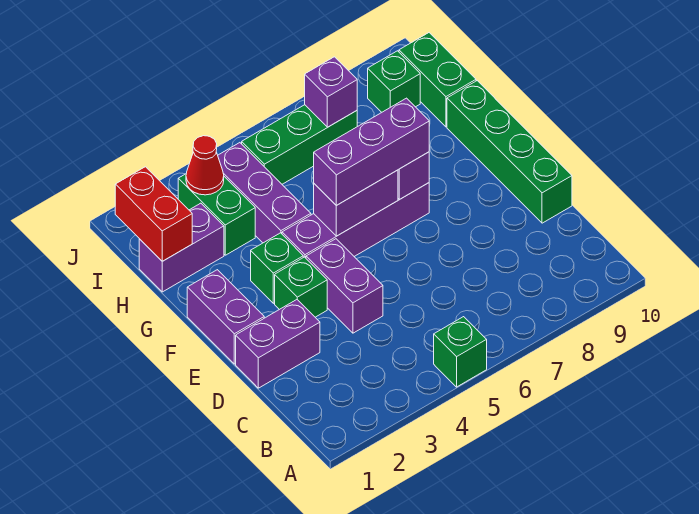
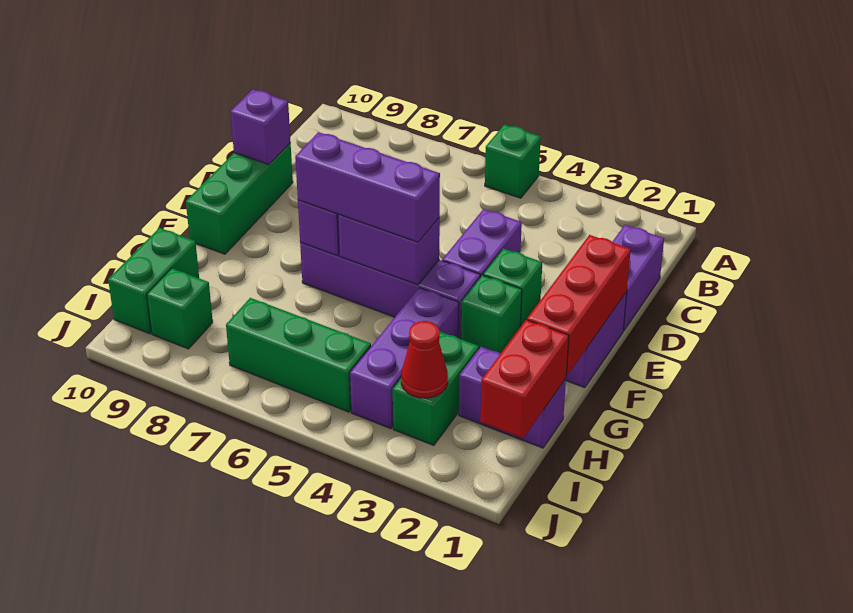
purple brick D1:D2 level 1 -> purple brick C1:D1 level 1
green brick D10:G10 level 1 -> green brick D10:F10 level 1
none -> red brick E1:G1 level 2
purple brick I7 level 2 -> purple brick D10 level 2

